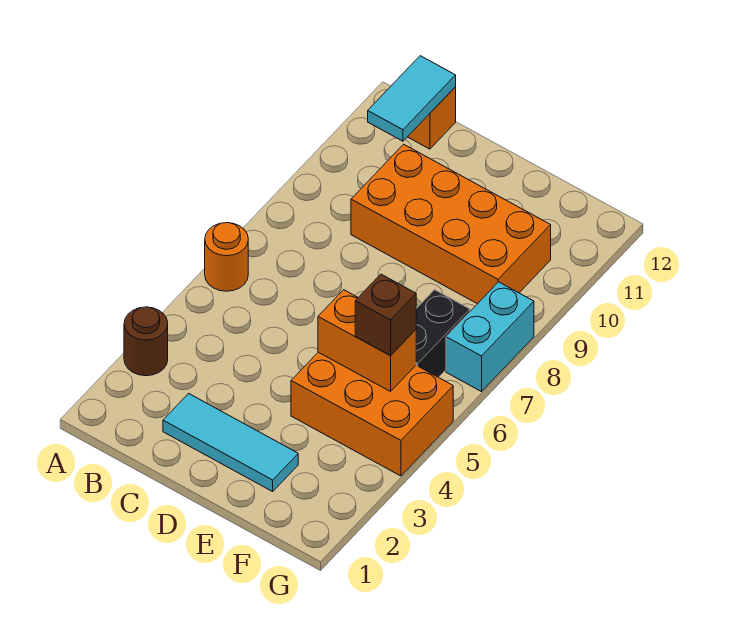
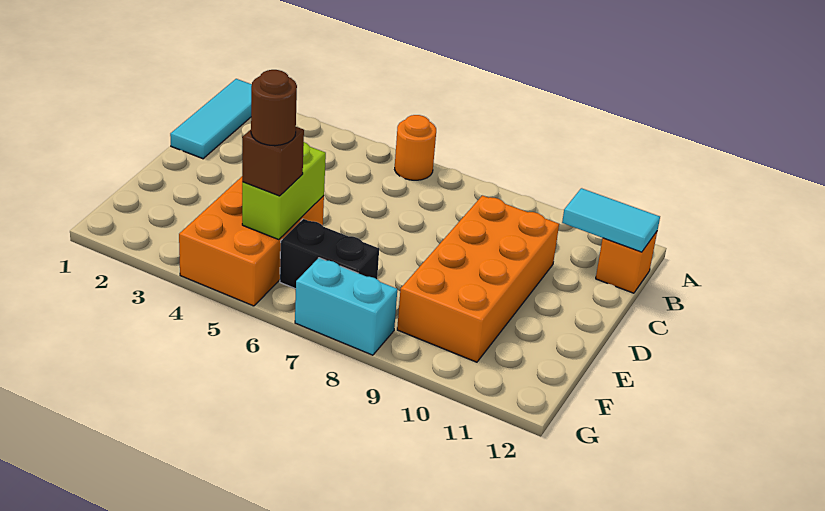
brown round brick A3 level 1 -> brown round brick F5 level 4
cyan tile C2:E2 level 1 -> cyan tile A1:C1 level 1
orange brick E5:F5 level 2 -> lime brick E5:F5 level 2

